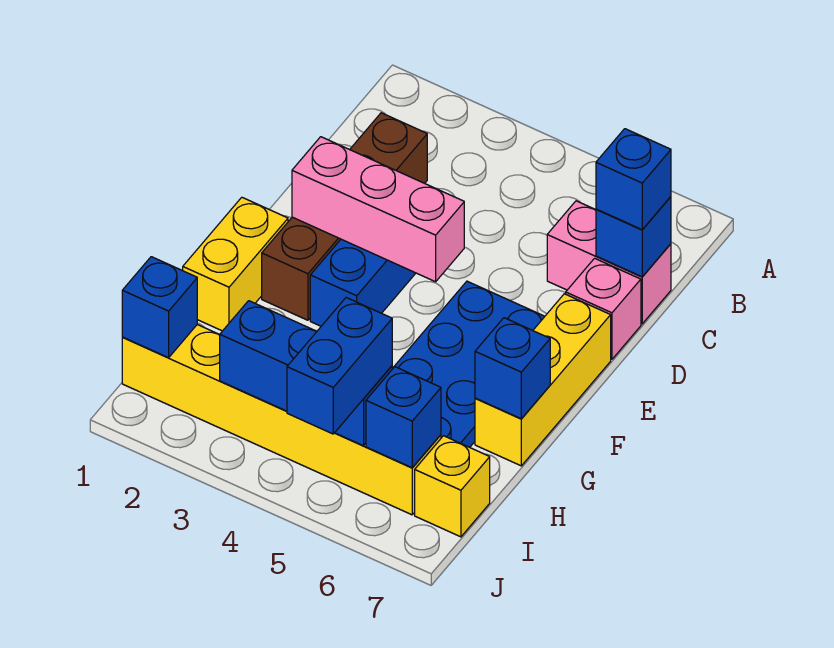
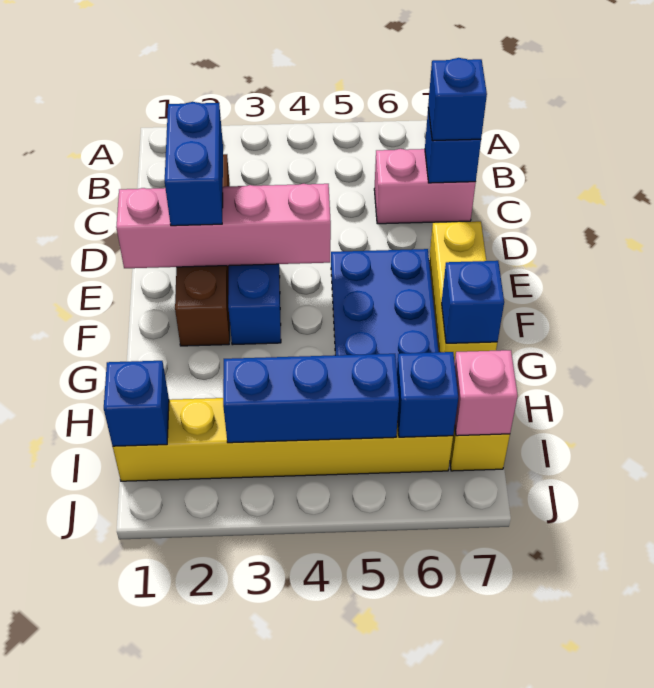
pink brick D7 level 1 -> pink brick I7 level 2
pink brick E2:E4 level 2 -> pink brick E1:E4 level 2
yellow brick F1:G1 level 1 -> none
blue brick I5:J5 level 3 -> blue brick D2:E2 level 3

